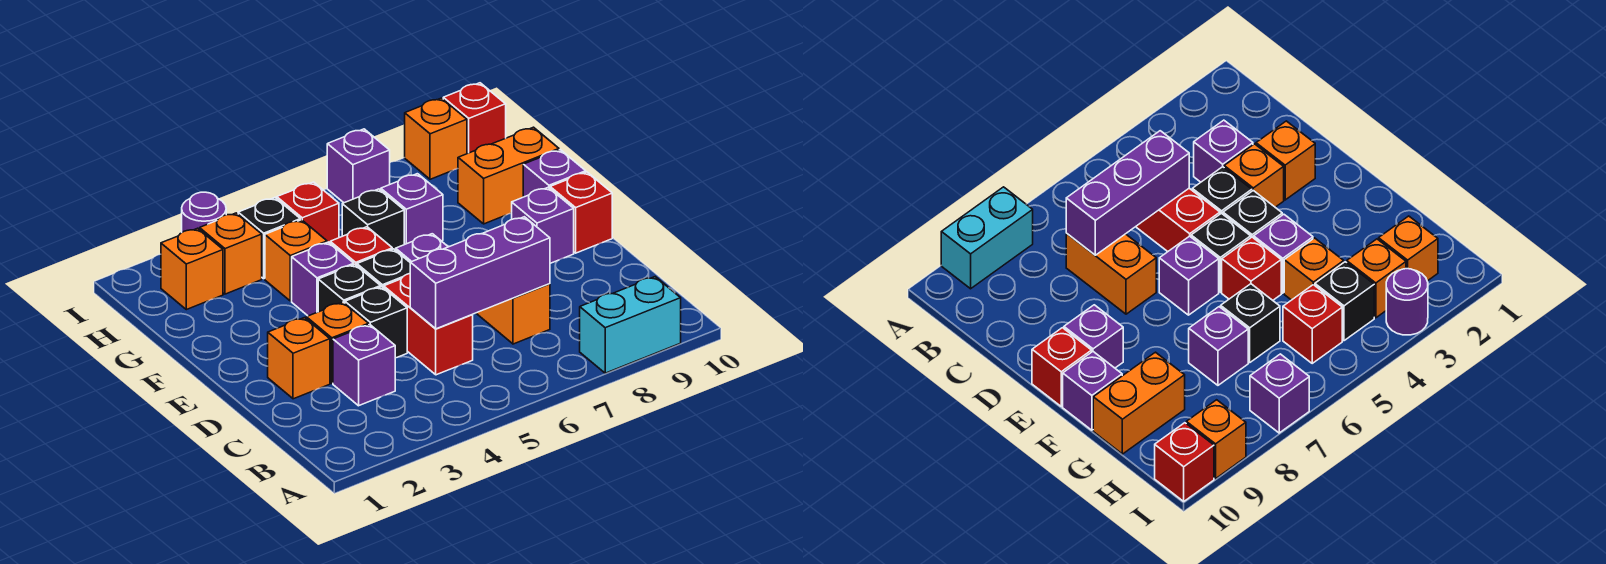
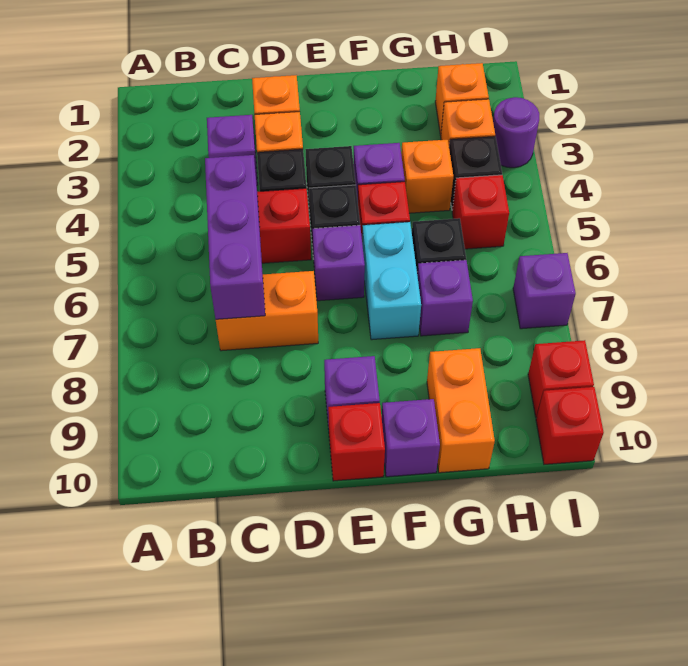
cyan brick A8:A9 level 1 -> cyan brick F6:F7 level 1
orange brick I9 level 1 -> red brick I9 level 1

